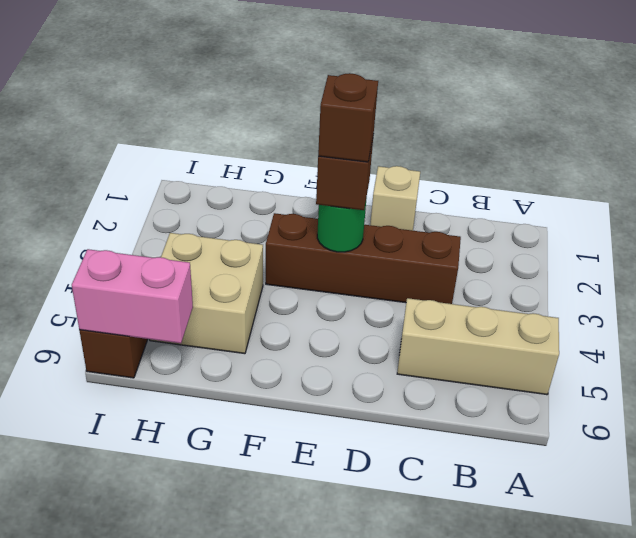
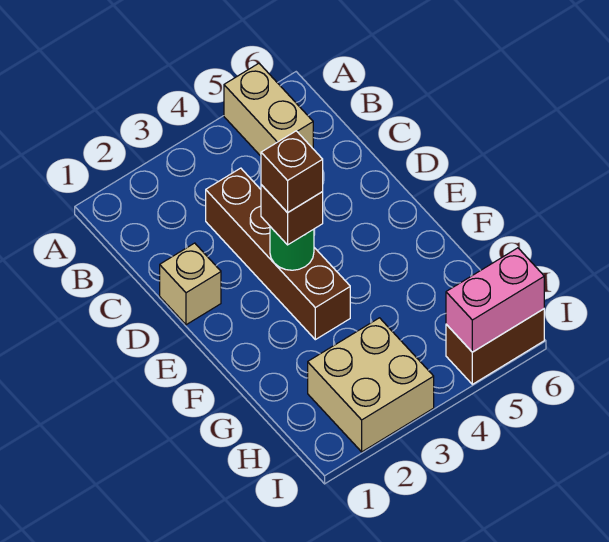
tan brick A5:C5 level 1 -> tan brick A5:B5 level 1
tan brick G4:H5 level 1 -> tan brick H2:I3 level 1
pink brick H6:I6 level 2 -> pink brick I5:I6 level 2

